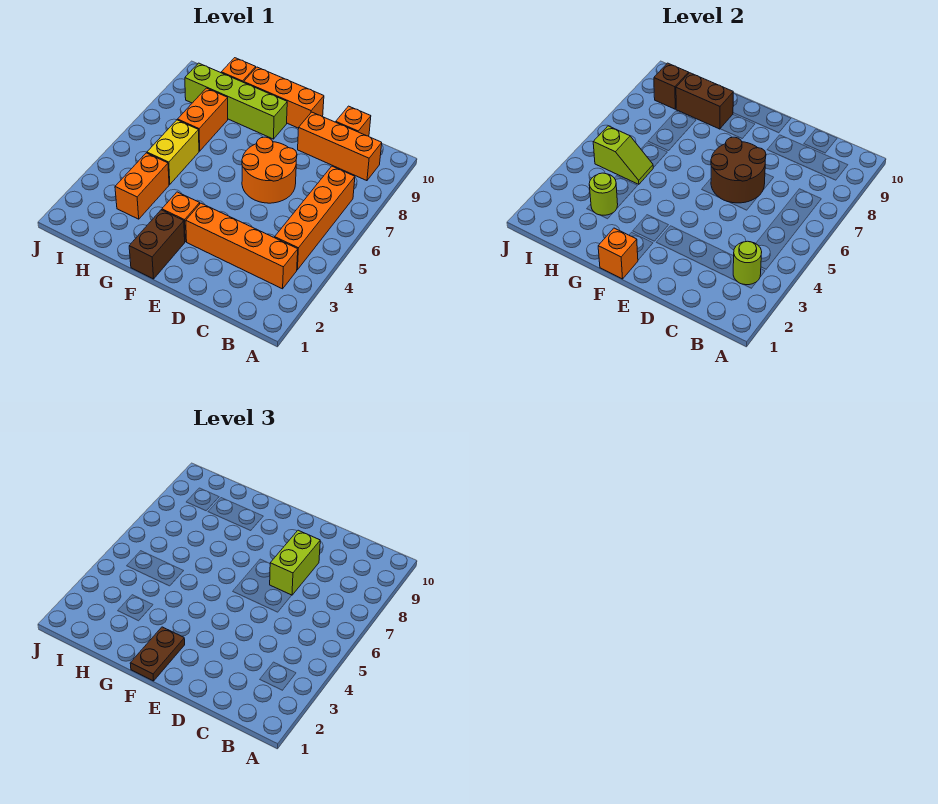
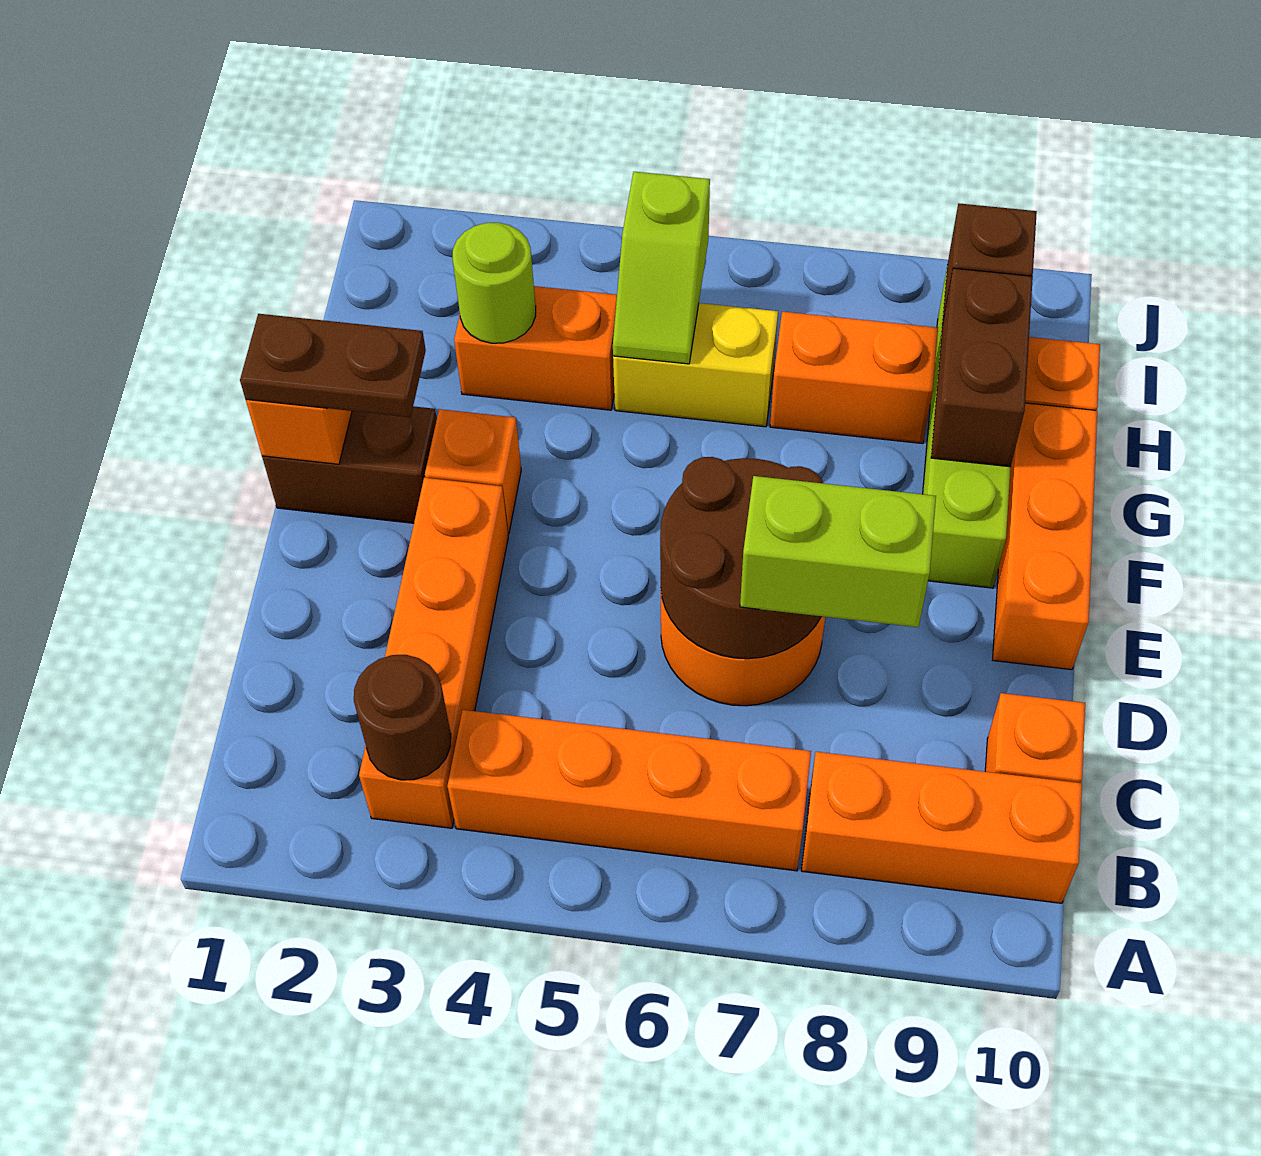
lime round brick B3 level 2 -> brown round brick B3 level 2
orange brick B9:D9 level 1 -> orange brick B8:B10 level 1

